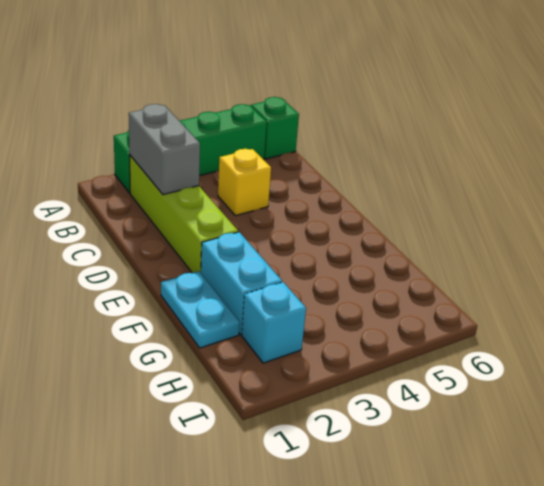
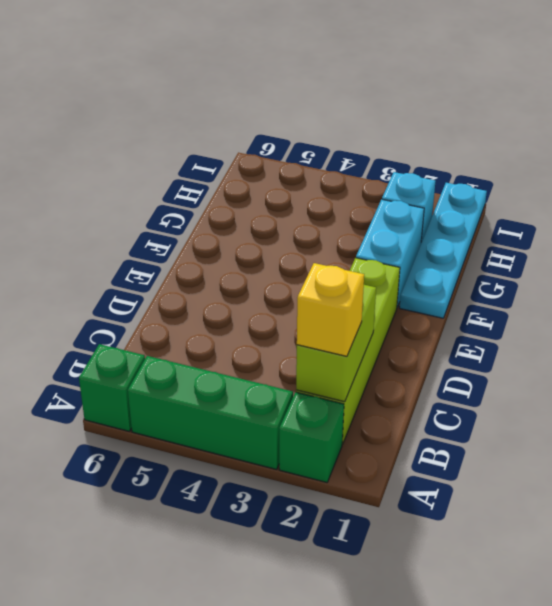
grey brick B2:C2 level 2 -> lime brick B2:C2 level 2
yellow brick C4 level 1 -> yellow brick B2 level 3
cyan plate F1:G1 level 1 -> cyan plate F1:I1 level 1

